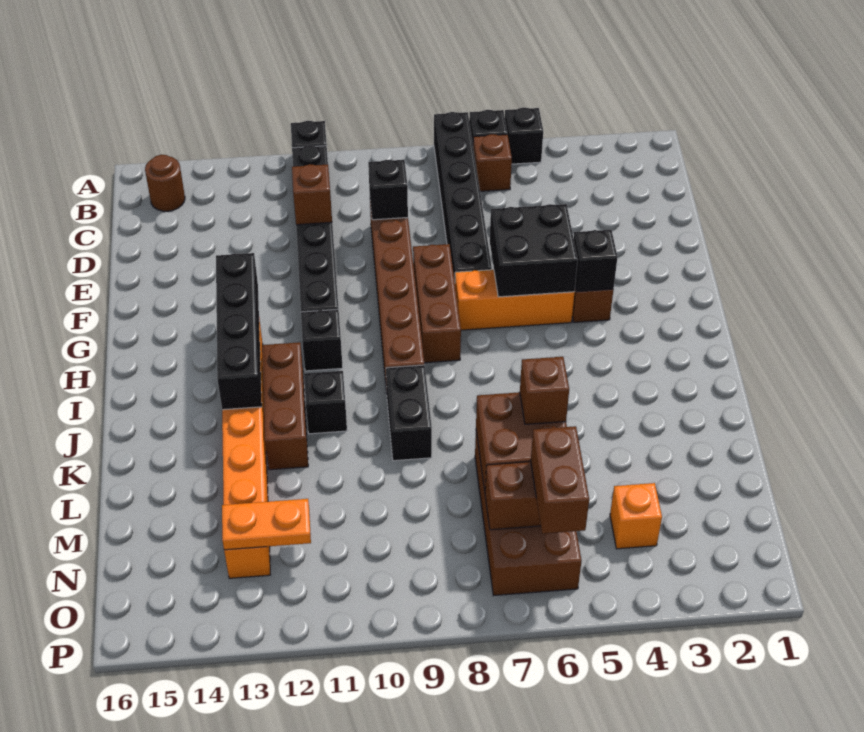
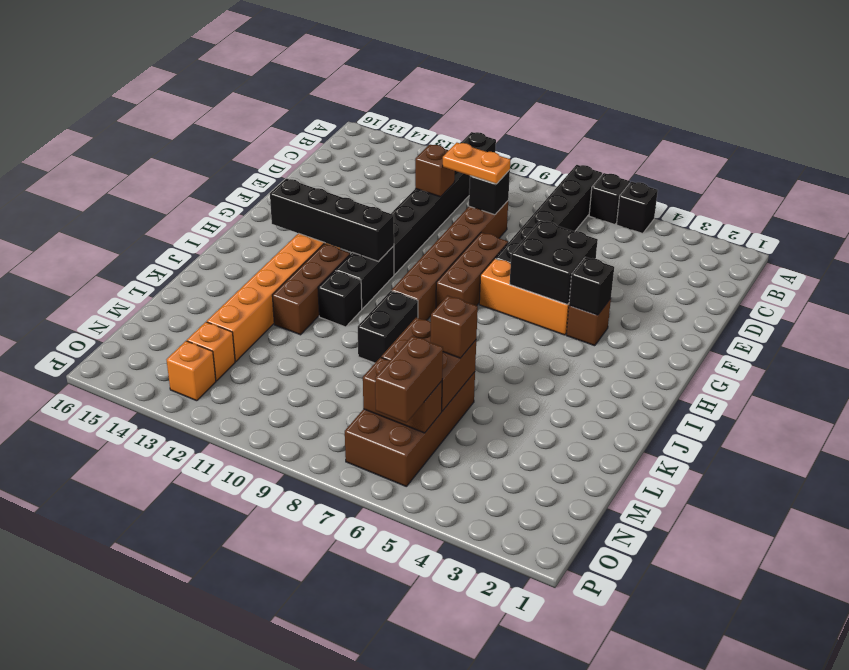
brown brick B6 level 1 -> none
brown round brick B15 level 1 -> none
black brick G13:J13 level 2 -> black brick H11:H14 level 2
black brick H11 level 1 -> black brick H11:I11 level 1
orange brick N4 level 1 -> orange brick O13 level 1
orange plate N12:N13 level 2 -> orange plate D9:D10 level 3

